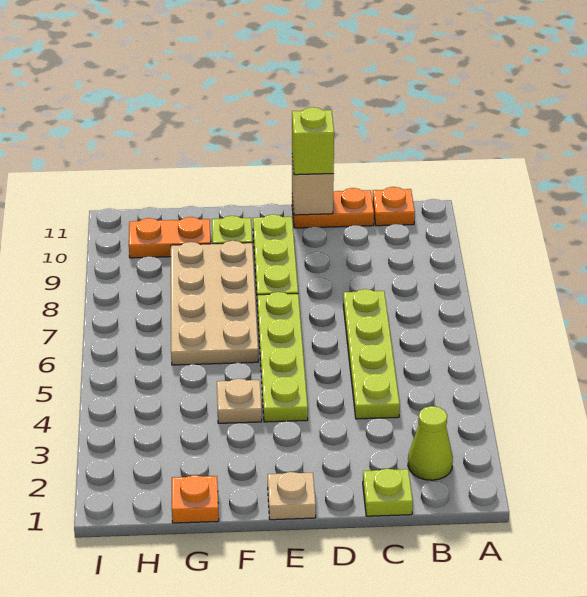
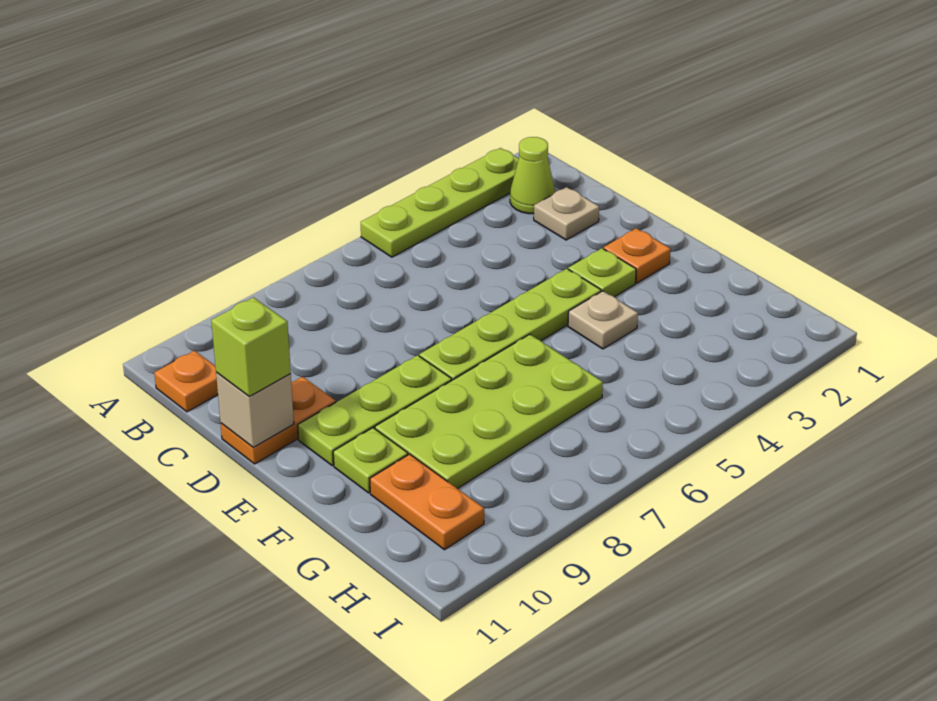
lime plate C1 level 1 -> lime plate E3 level 1
lime plate C4:C7 level 1 -> lime plate A2:A5 level 1
orange plate C11:D11 level 1 -> orange plate D10:D11 level 1
tan plate E1 level 1 -> tan plate C2 level 1
tan plate F6:G9 level 1 -> lime plate F6:G9 level 1
orange plate G1 level 1 -> orange plate E2 level 1

